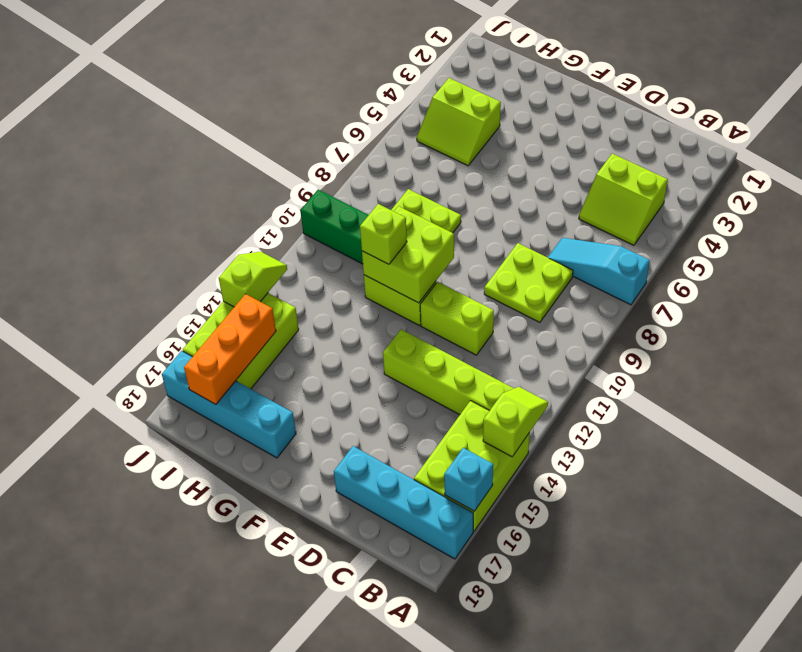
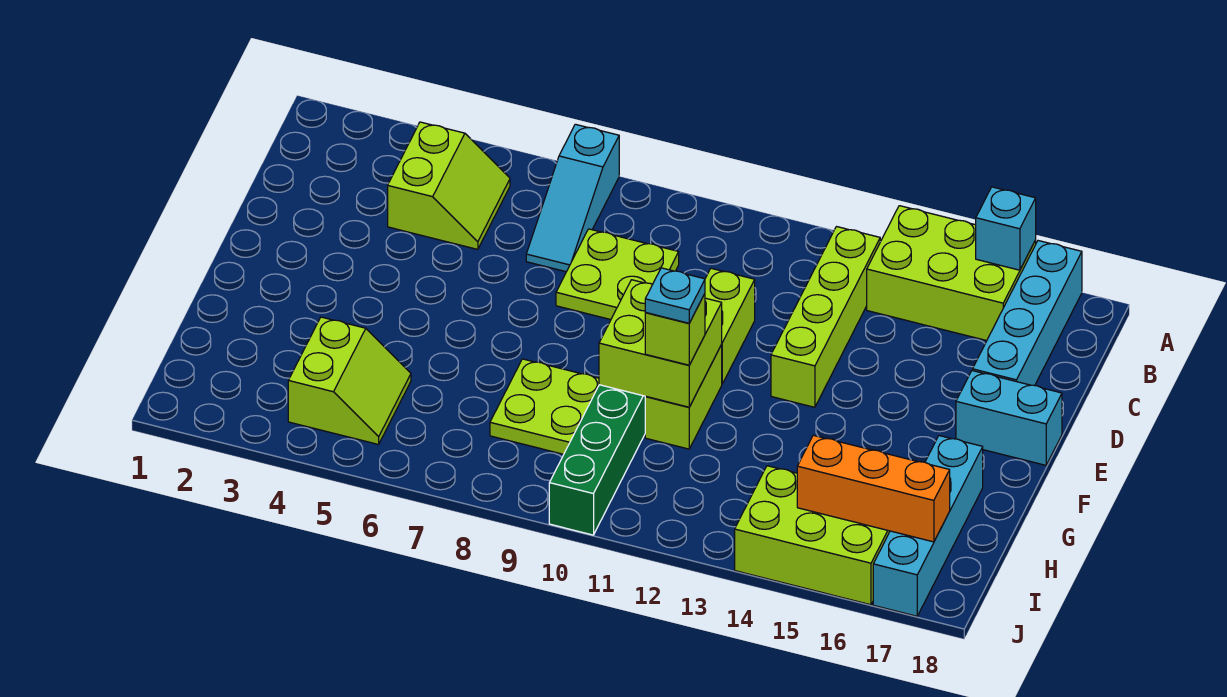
lime slope A13:A14 level 2 top 14 -> none
none -> cyan brick E17:E18 level 1
none -> cyan plate G11 level 4
lime slope J13:J14 level 2 top 14 -> none

